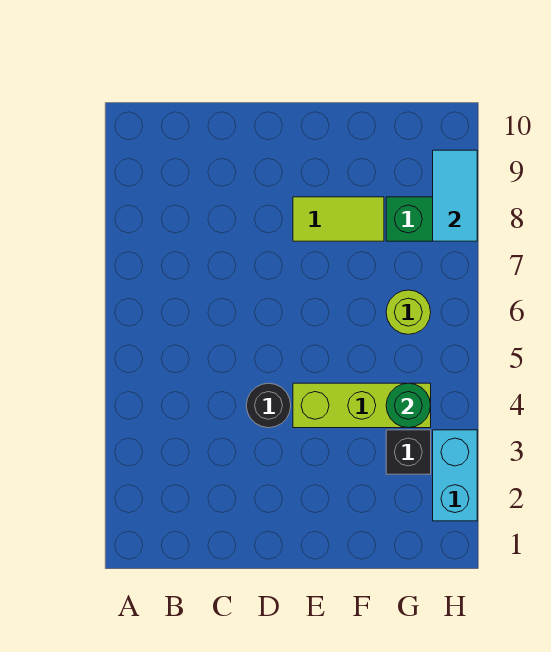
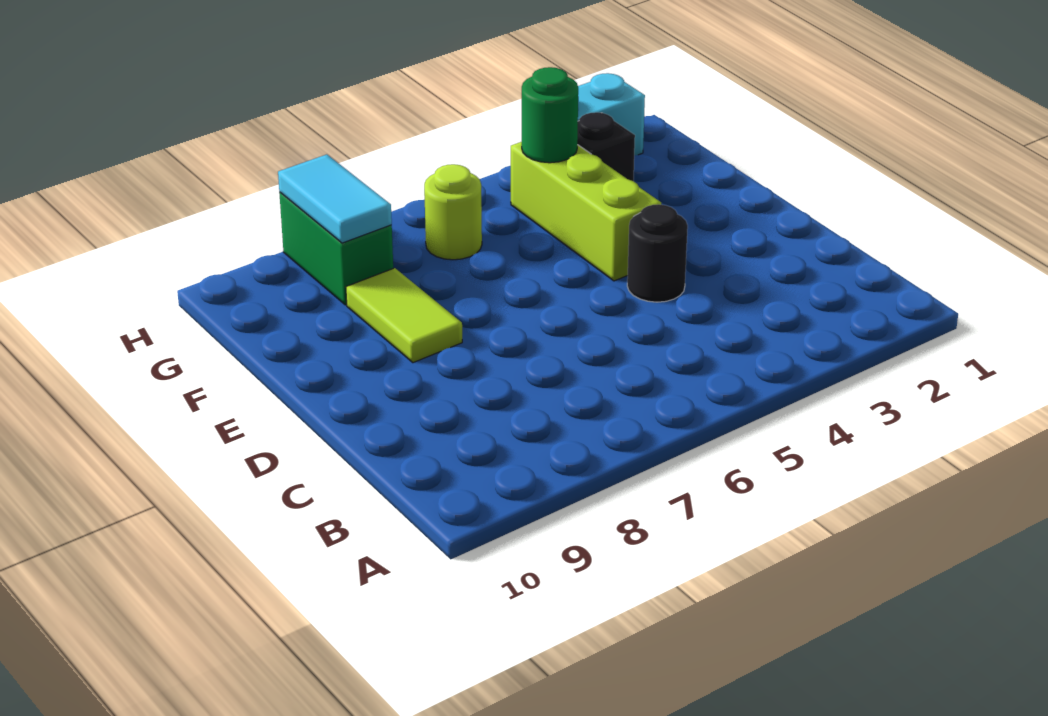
cyan tile H8:H9 level 2 -> cyan tile G8:H8 level 2

